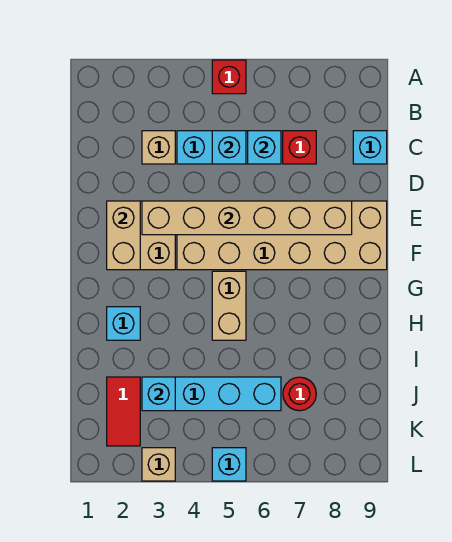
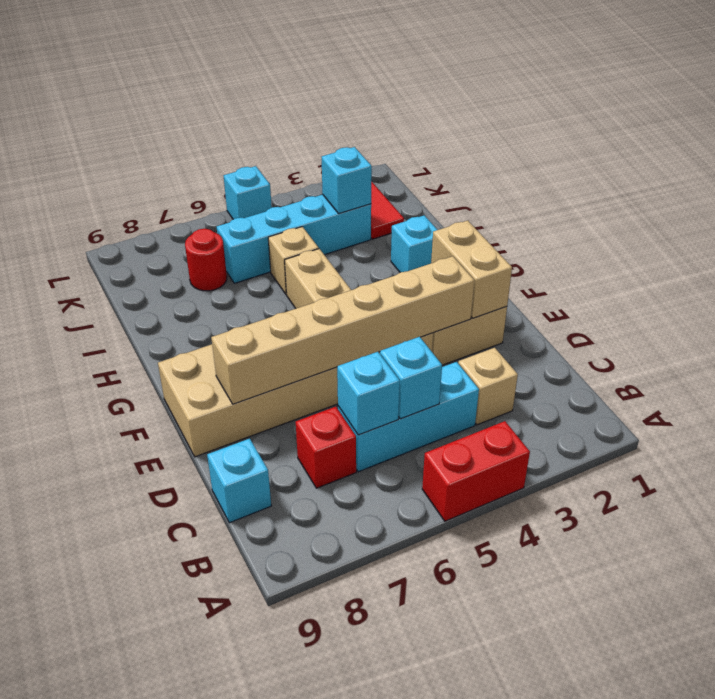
red brick A5 level 1 -> red brick A4:A5 level 1
tan brick L3 level 1 -> tan brick I5 level 1

